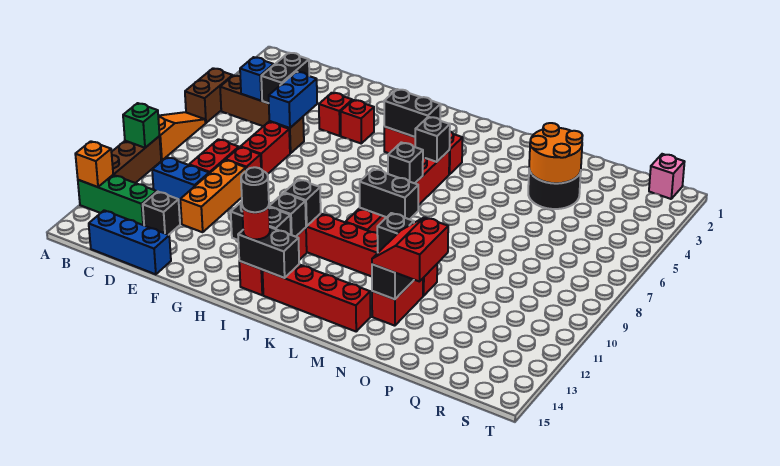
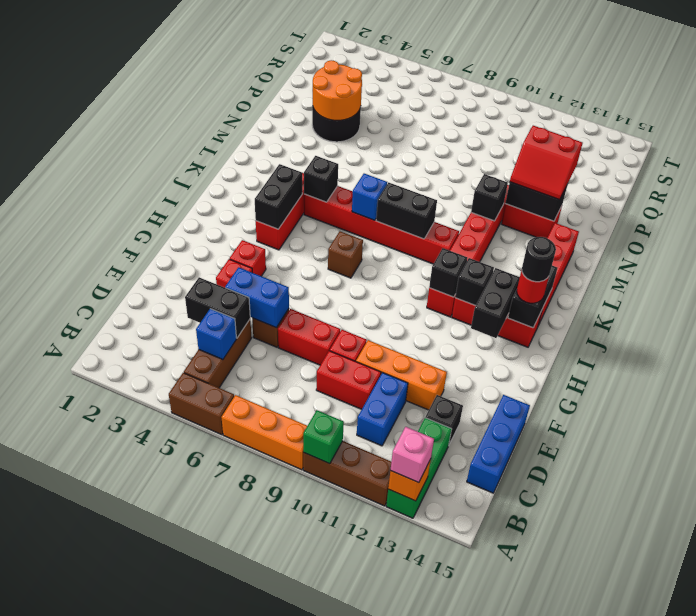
orange slope A7:A9 level 1 top 9 -> orange brick A7:A9 level 1
none -> brown brick I7 level 1
black brick K7 level 2 -> blue brick K7 level 2
black brick K9:L9 level 2 -> black brick K8:K9 level 2
pink brick S1 level 1 -> pink brick A13 level 3

